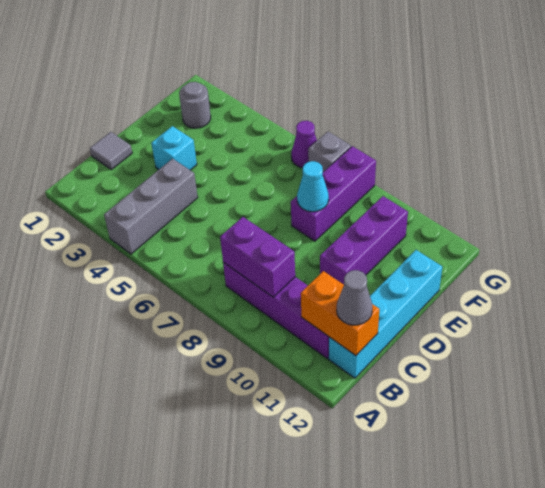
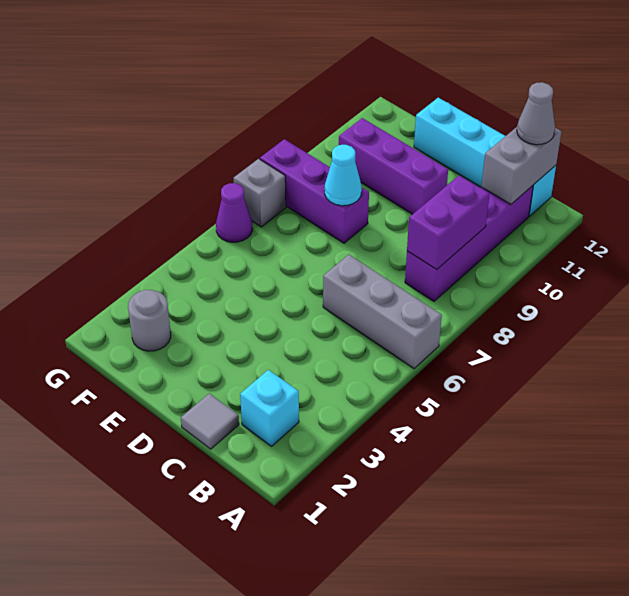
grey brick A4:C4 level 1 -> grey brick A6:C6 level 1
orange brick B11:B12 level 2 -> grey brick B11:B12 level 2
cyan brick D3 level 1 -> cyan brick B2 level 1

